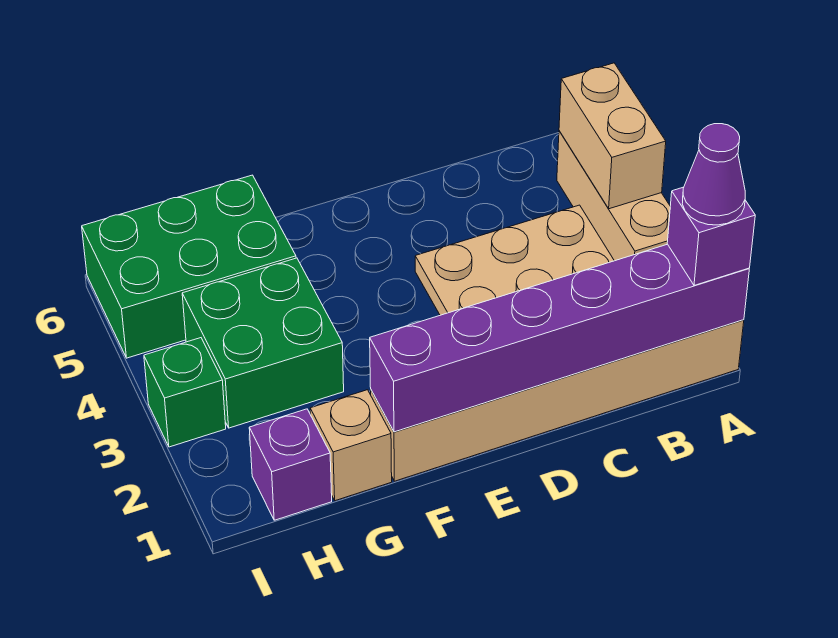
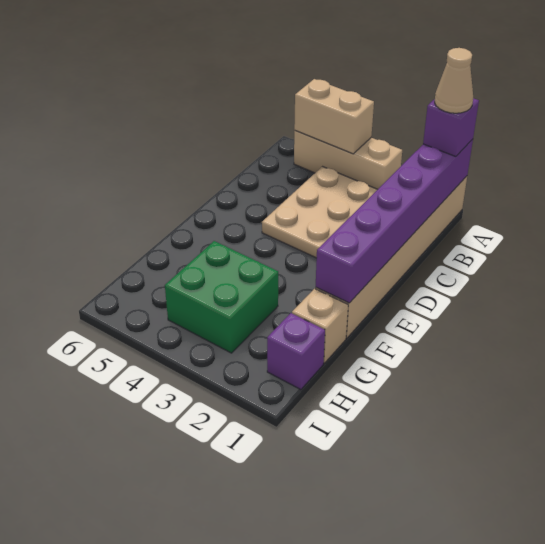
purple cone A1 level 4 -> tan cone A1 level 4
green brick G5:I6 level 1 -> none
green brick I3 level 1 -> none

